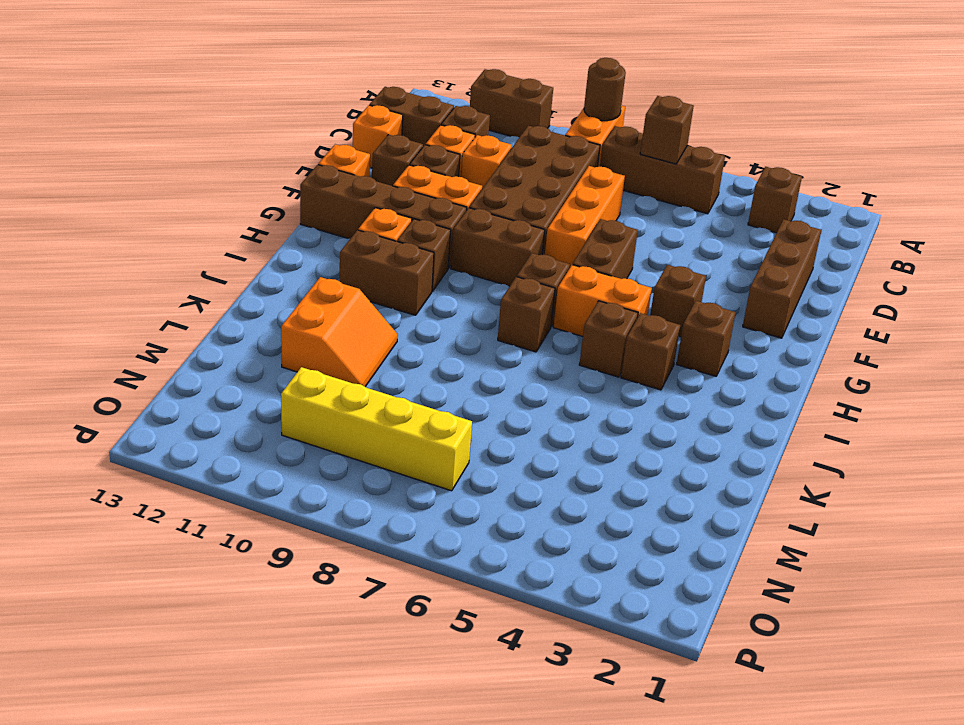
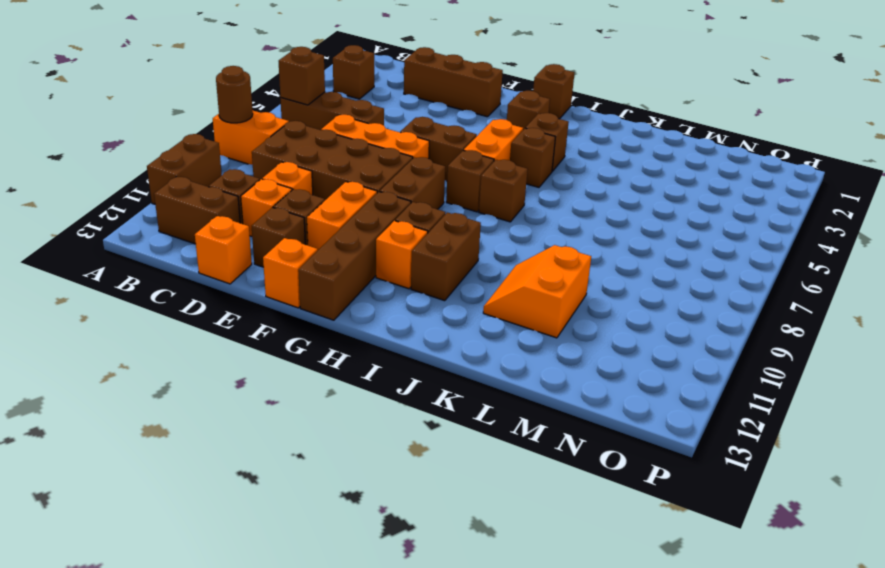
brown brick B5:B7 level 1 -> brown brick B6:D6 level 1
brown brick C12:C13 level 1 -> brown brick B12:C12 level 1
brown brick G4 level 1 -> brown brick H1 level 1
orange slope K10:L11 level 1 top 11 -> orange slope K10:L11 level 1 top L
yellow brick N7:N10 level 1 -> none

